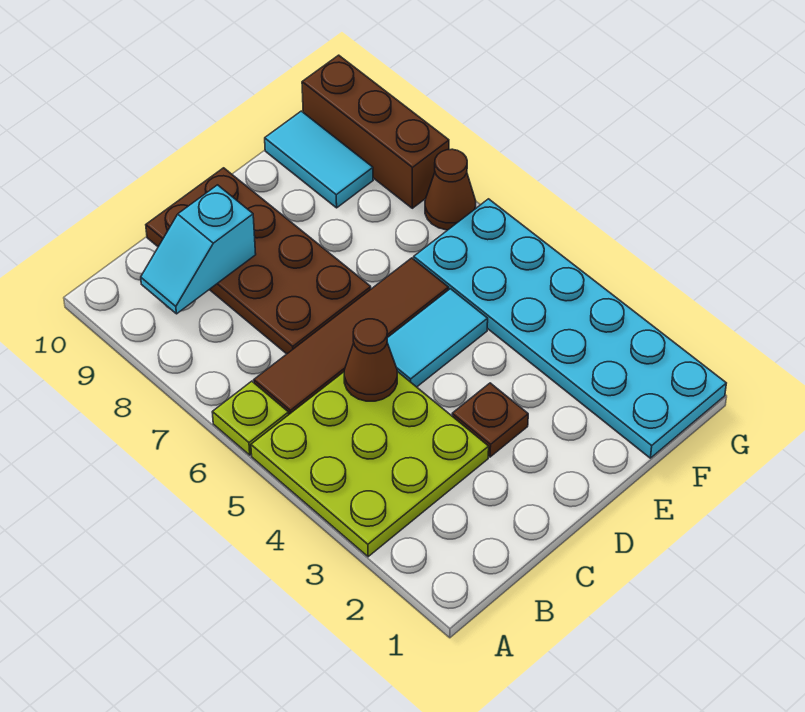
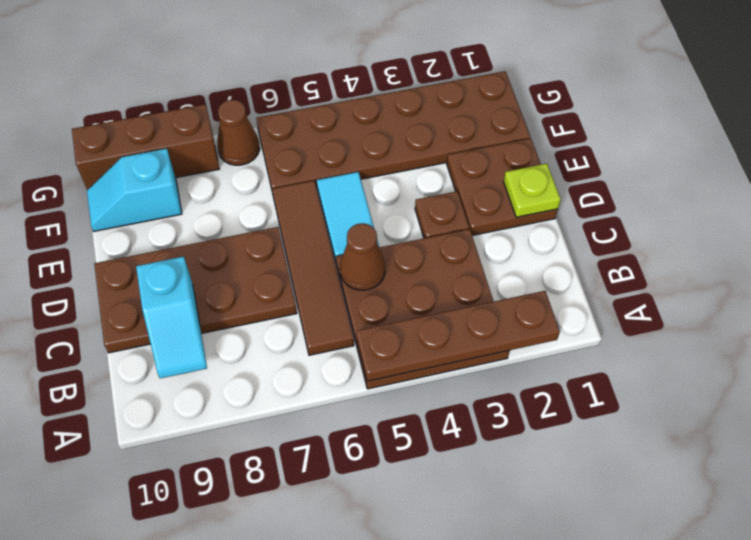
none -> brown plate A2:A5 level 2
lime plate A3:C5 level 1 -> brown plate A3:C5 level 1
lime plate A6 level 1 -> lime plate D1 level 2
none -> brown plate D1:E2 level 1
cyan plate F1:G6 level 1 -> brown plate F1:G6 level 1
cyan tile F9:F10 level 1 -> cyan slope F9:F10 level 1 top 9

